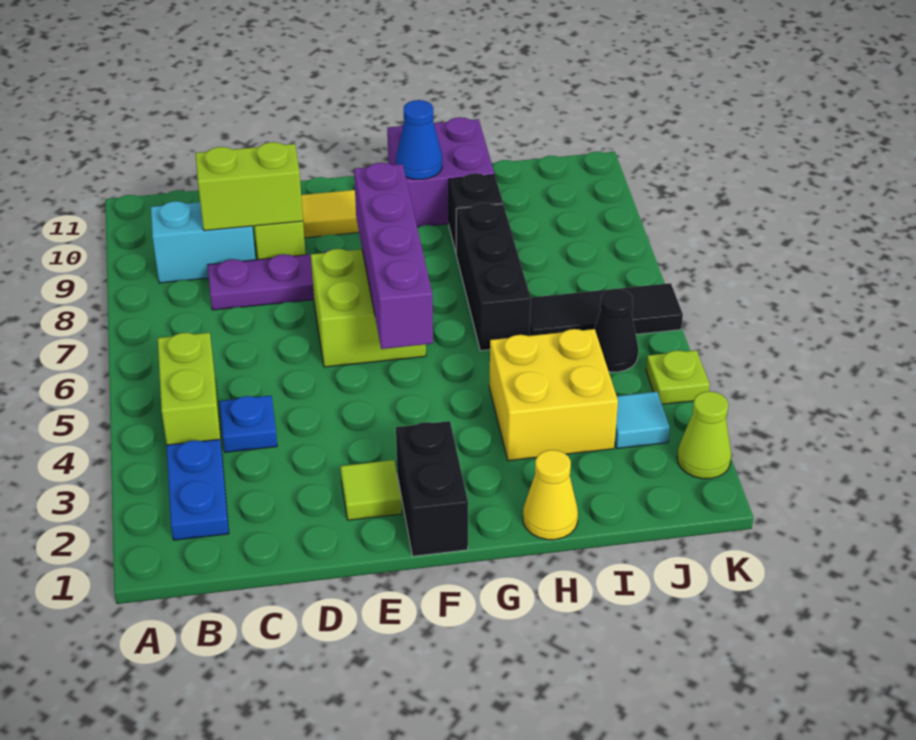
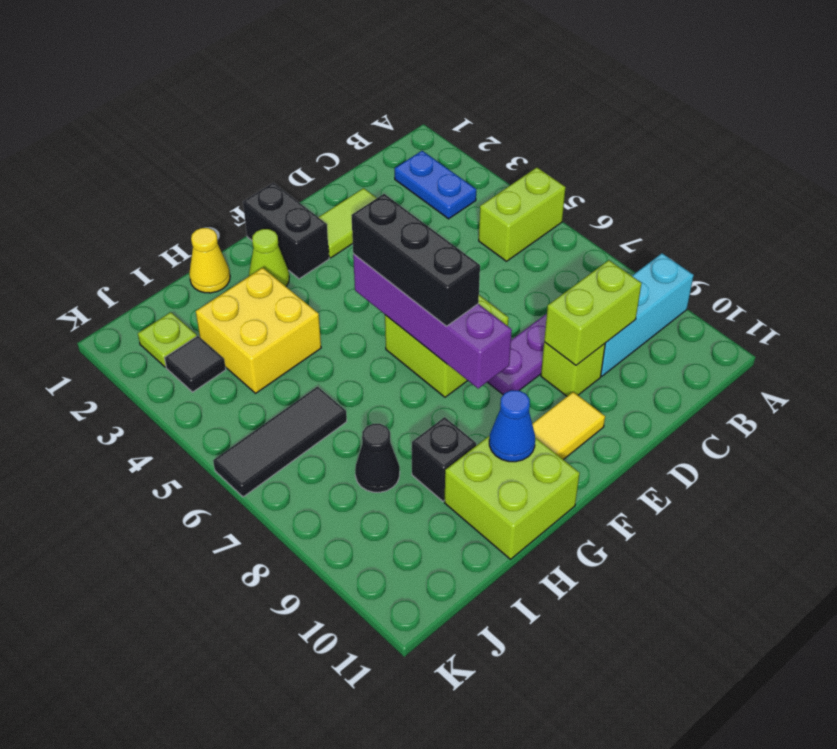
lime brick B4:B5 level 1 -> lime brick A5:B5 level 1
cyan brick B9:C9 level 1 -> cyan brick A9:C9 level 1
blue plate C4 level 1 -> none
lime tile E2 level 1 -> lime tile D2:E2 level 1
purple brick G10:H11 level 1 -> lime brick G10:H11 level 1
black brick H6:H8 level 1 -> black brick F5:F7 level 3
cyan tile J3 level 1 -> black tile J3 level 1
black cone J5 level 1 -> black cone I8 level 1
lime cone K2 level 1 -> lime cone G2 level 1
lime plate K4 level 1 -> lime plate J2 level 1

